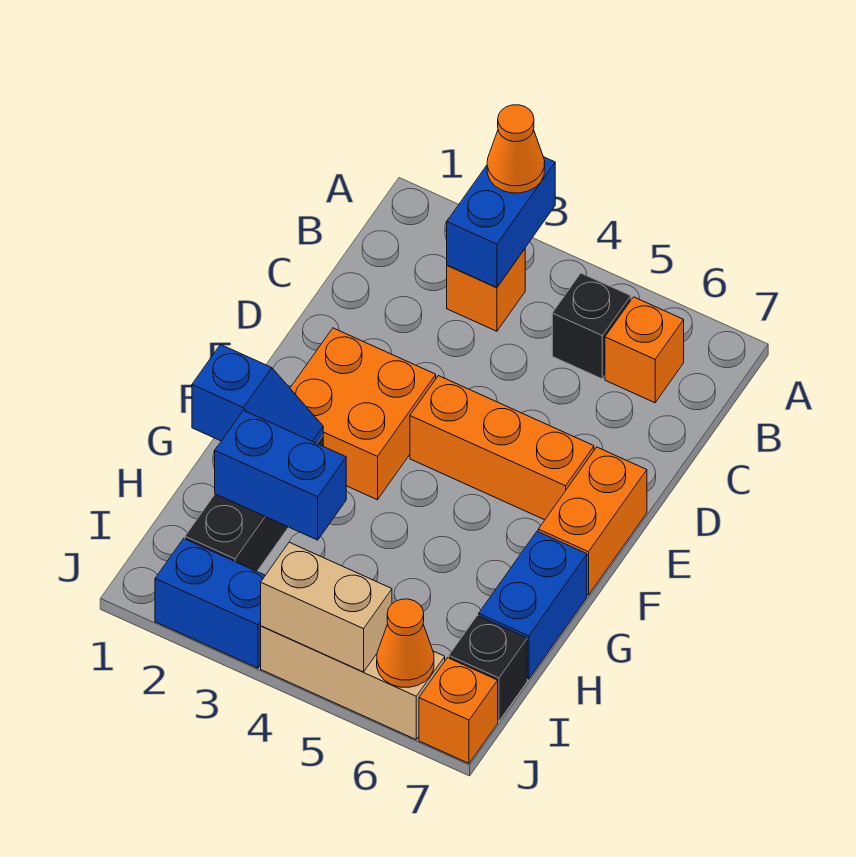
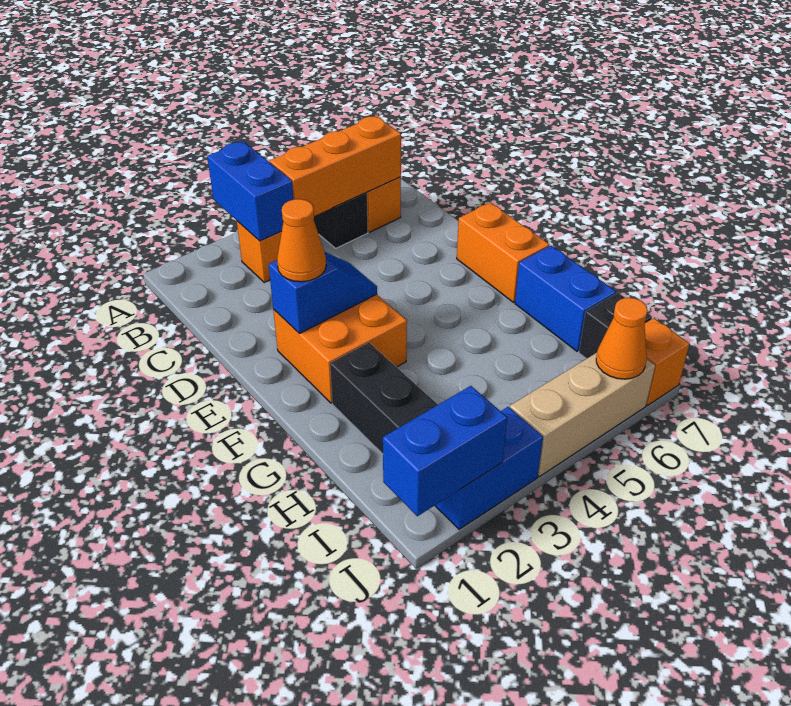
orange cone A3 level 3 -> orange cone E2 level 3
orange brick E4:E6 level 1 -> orange brick B4:B6 level 2
blue slope G1:G2 level 2 top 1 -> blue slope E2:E3 level 2 top 2
blue brick H2:H3 level 2 -> blue brick J1:J2 level 2
tan brick J4:J5 level 2 -> none

